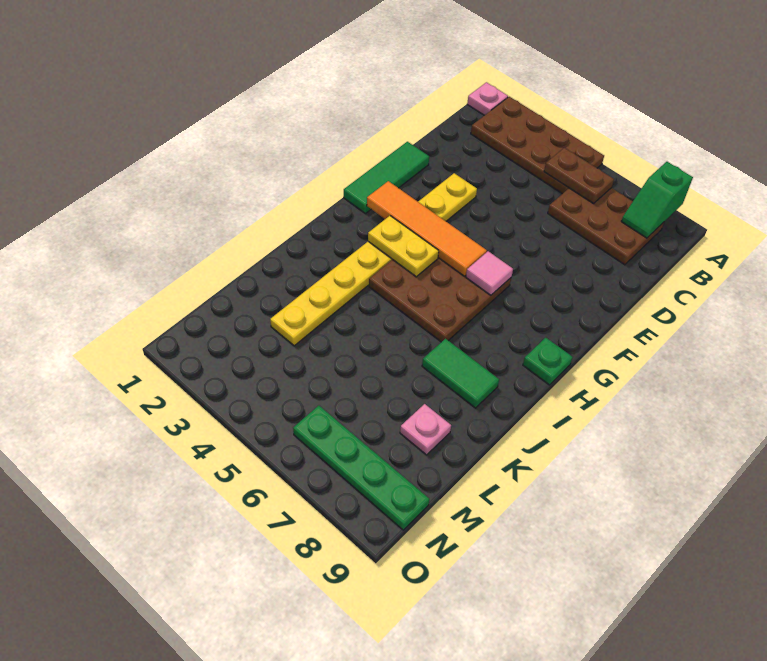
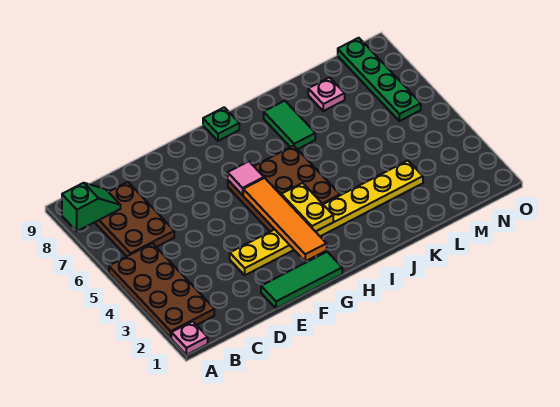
brown plate B5:B6 level 2 -> none

